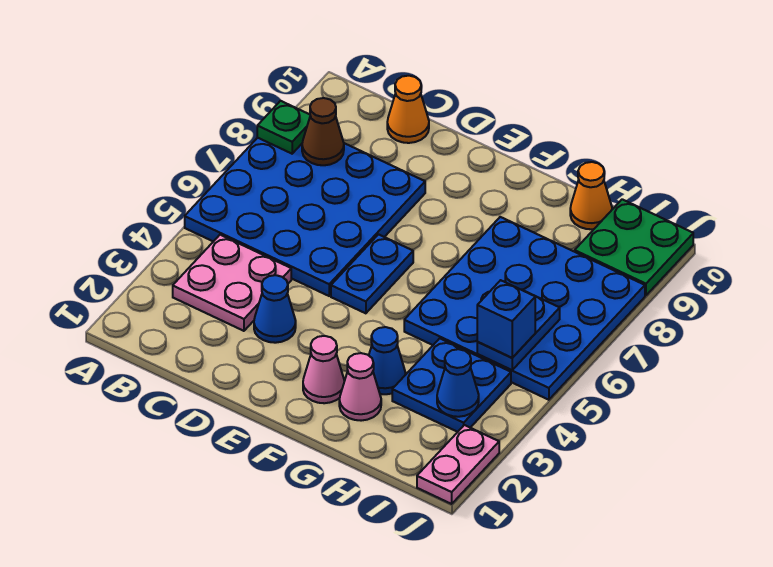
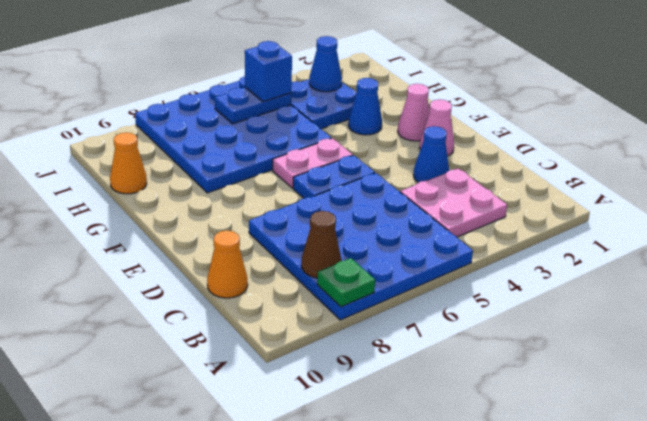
pink cone G2 level 1 -> pink cone E2 level 1
green plate I9:J10 level 1 -> none
pink plate J1:J2 level 1 -> pink plate F5:F6 level 1

